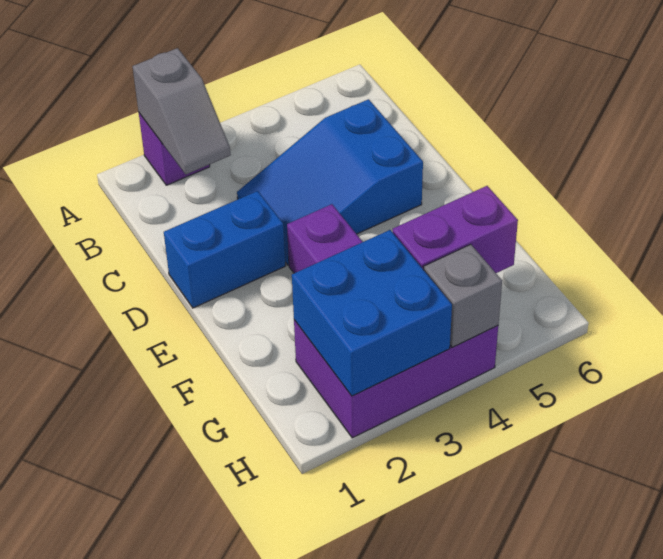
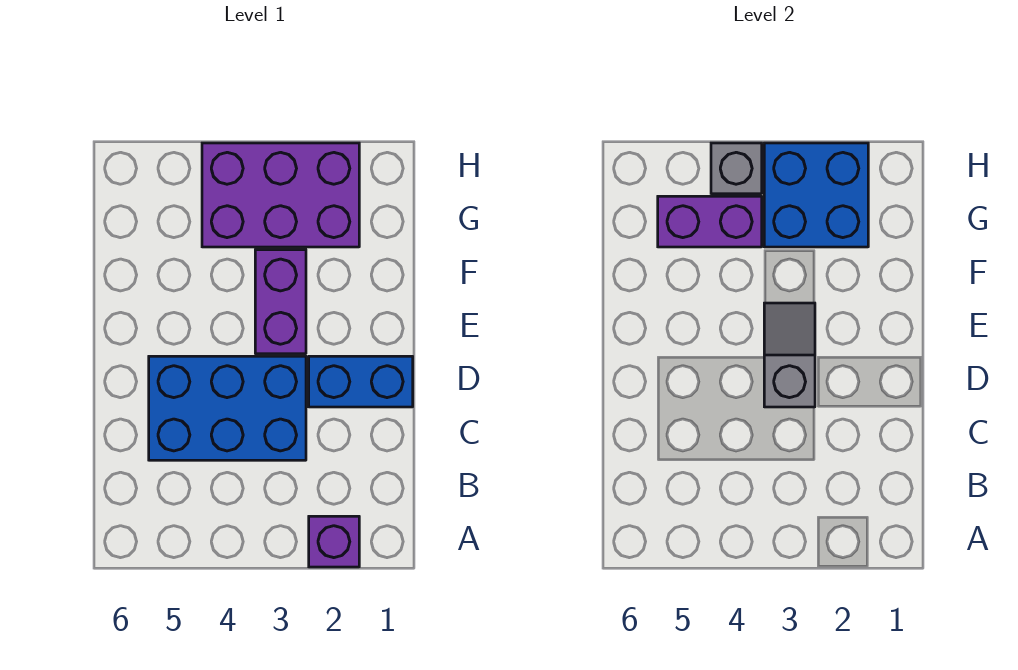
grey slope A2:B2 level 2 top A -> grey slope D3:E3 level 2 top D
blue slope C3:D5 level 1 top 5 -> blue brick C3:D5 level 1

